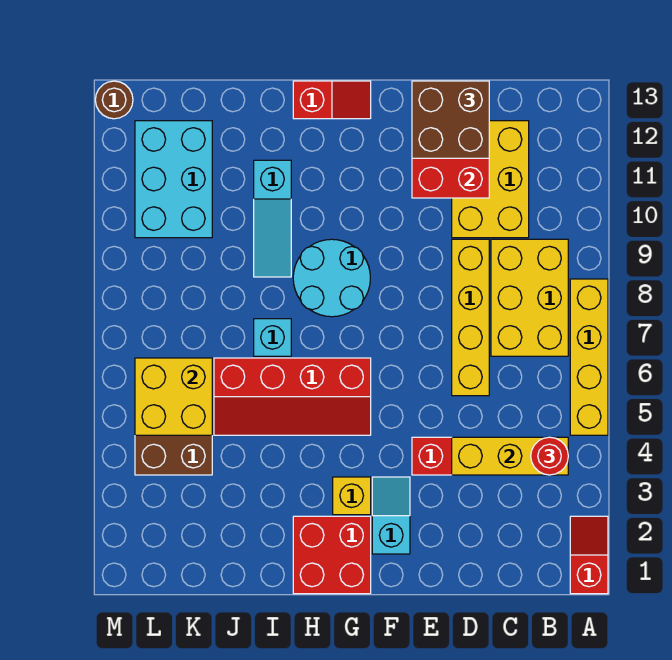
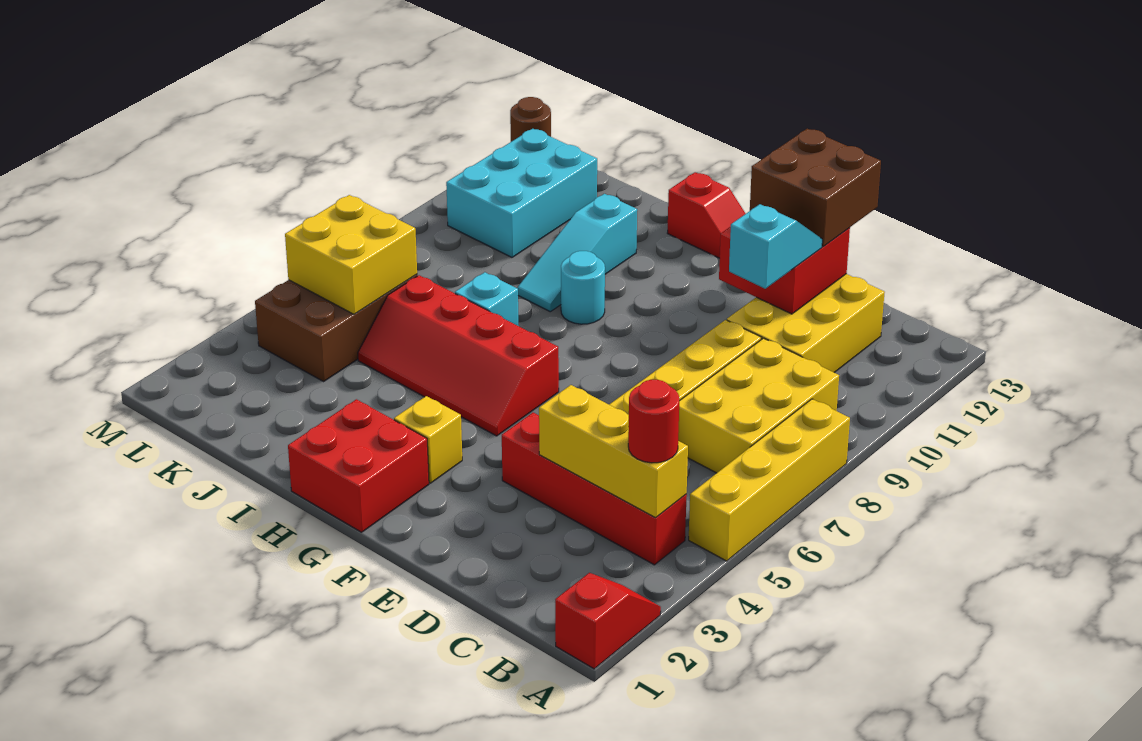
cyan slope F2:F3 level 1 top 2 -> cyan slope D10:D11 level 3 top 10
cyan round brick G8:H9 level 1 -> cyan round brick H9 level 1

